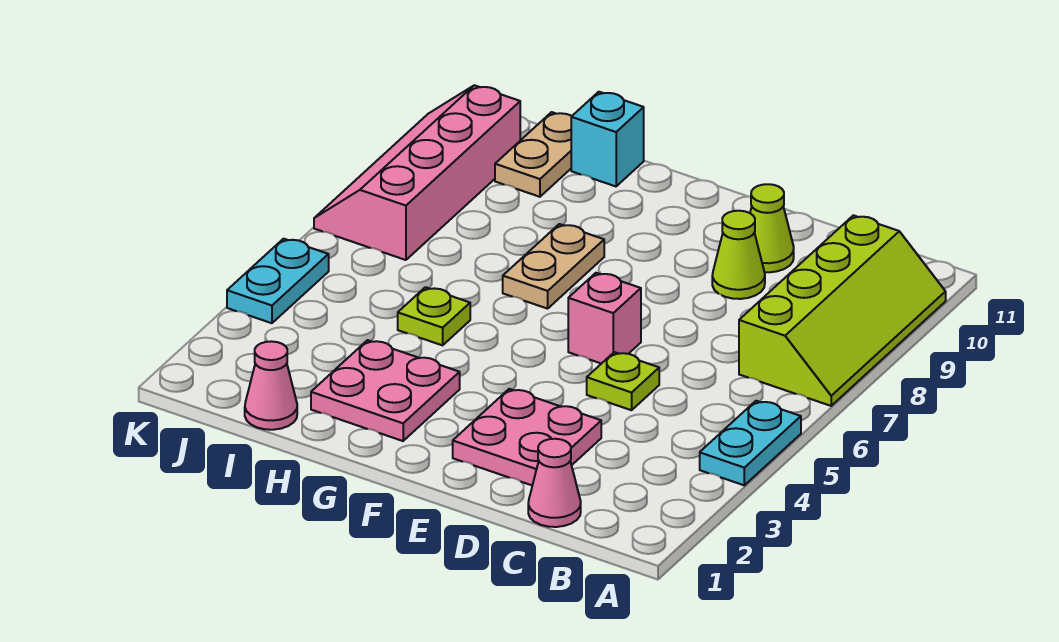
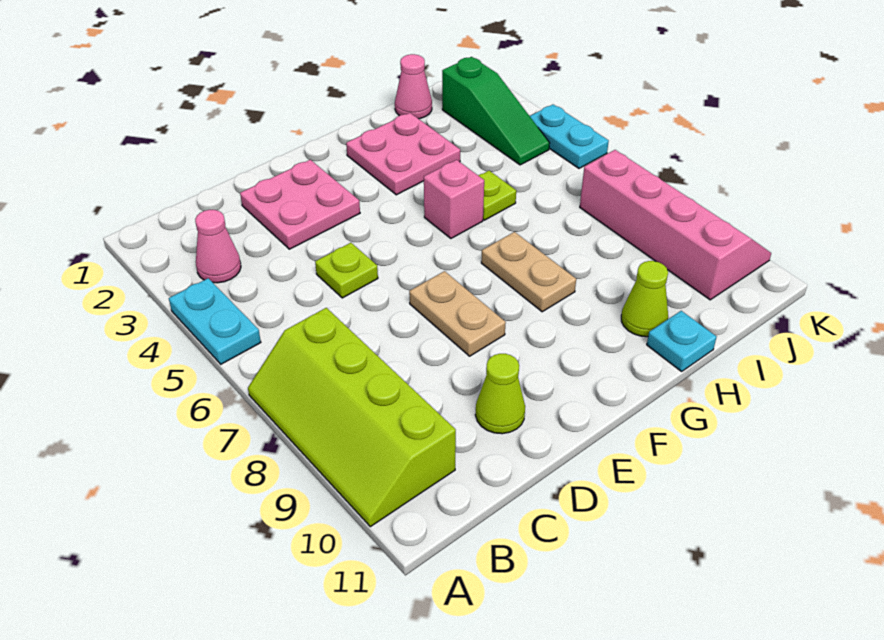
pink cone C1 level 1 -> pink cone B3 level 1
lime cone D9 level 1 -> lime cone H10 level 1
pink brick E6 level 1 -> pink brick G5 level 1
cyan brick H11 level 1 -> cyan plate H11 level 1
tan plate I10:I11 level 1 -> tan plate E7:E8 level 1
none -> green slope J2:J4 level 1 top 2

